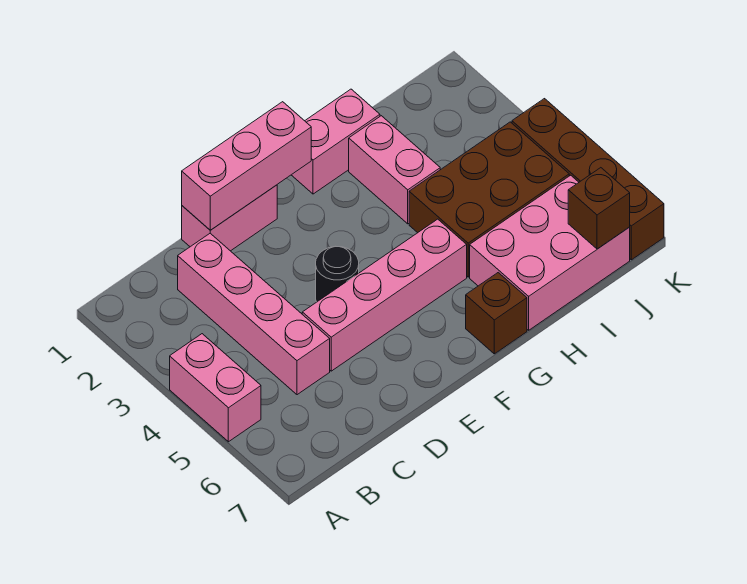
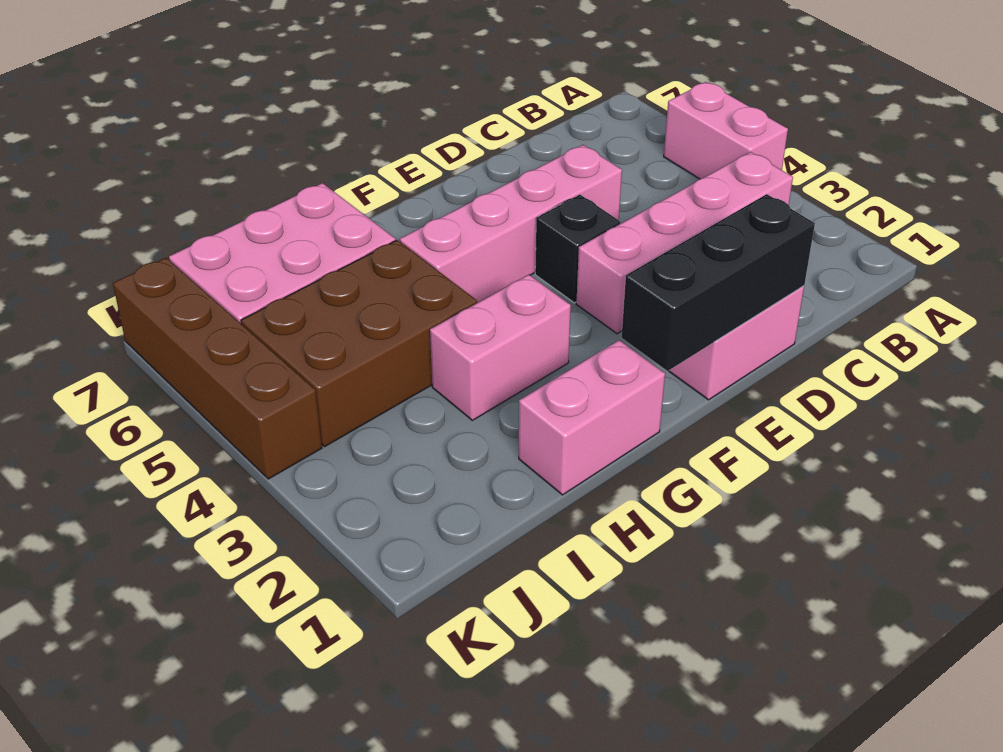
pink brick C2:C5 level 1 -> pink brick B3:E3 level 1
pink brick D1:F1 level 2 -> black brick D1:F1 level 2
black round brick E4 level 1 -> black brick E4 level 1
brown brick G7 level 1 -> none
pink brick H2:H3 level 1 -> pink brick G3:H3 level 1
brown brick J7 level 2 -> none

